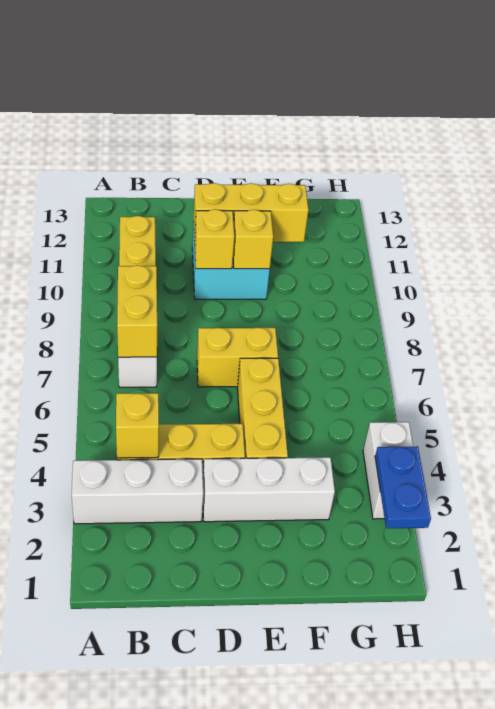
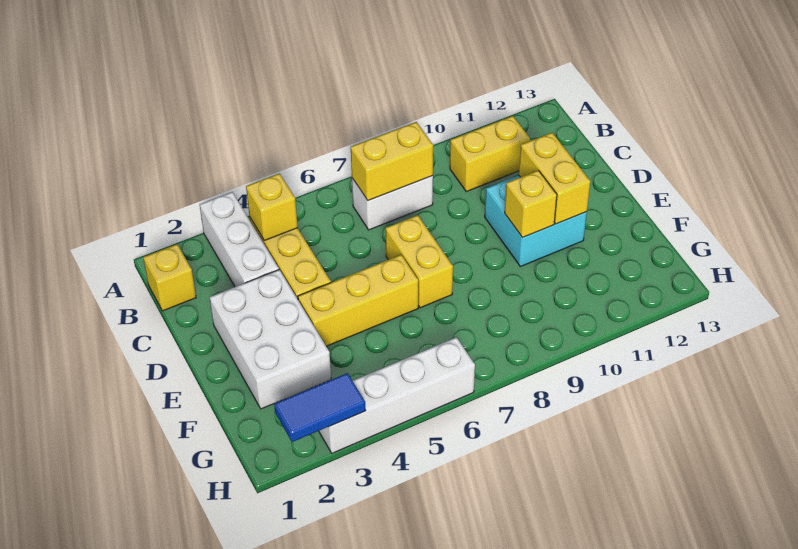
white brick D3:F3 level 1 -> white brick D2:F3 level 1
yellow brick D10 level 2 -> yellow brick B1 level 1
yellow brick D11:F11 level 2 -> yellow brick D11:E11 level 2
blue plate H2:H3 level 2 -> blue tile H2:H3 level 2
white brick H3:H4 level 1 -> white brick H3:H6 level 1

